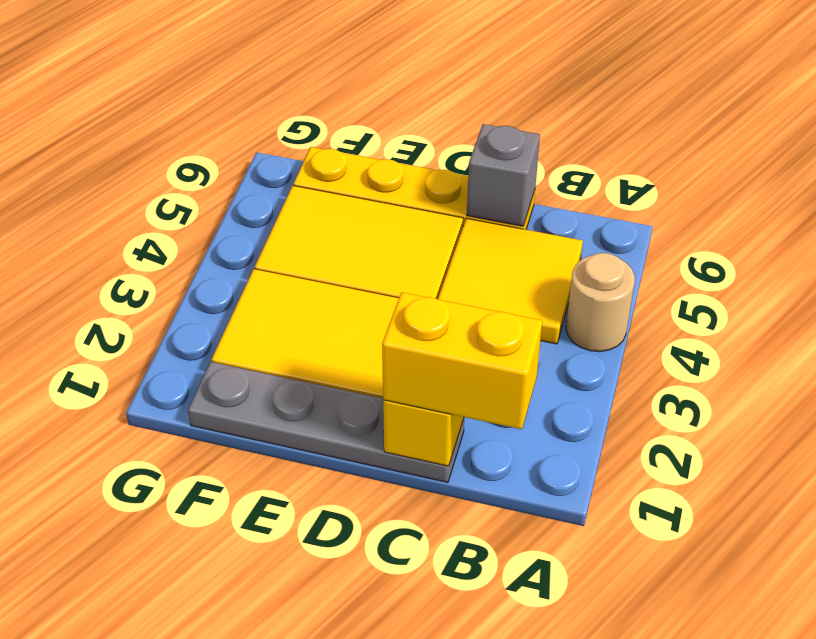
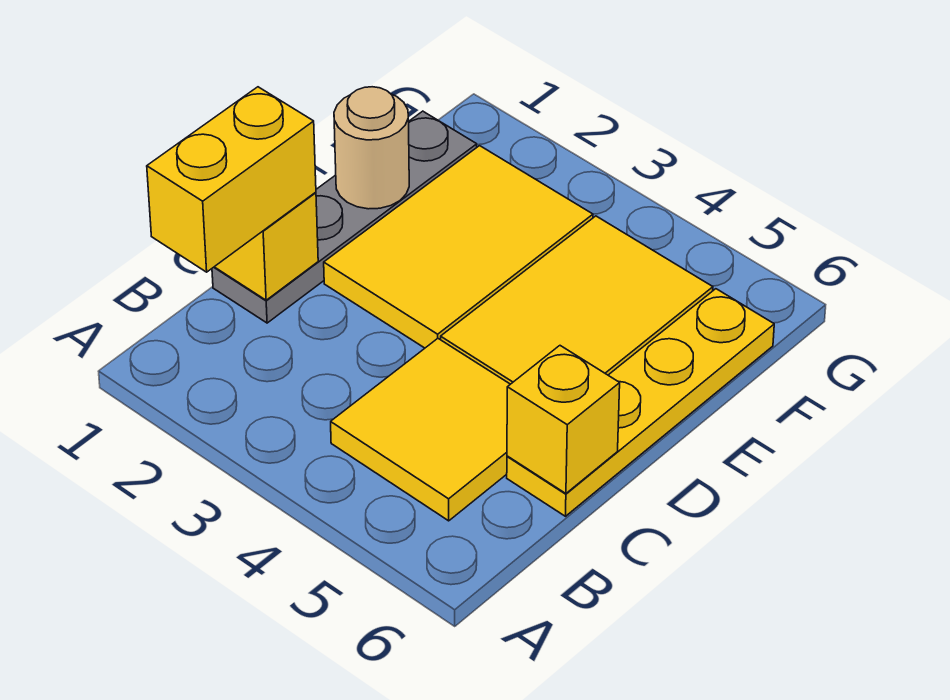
tan round brick A4 level 1 -> tan round brick E1 level 2
grey brick C6 level 2 -> yellow brick C6 level 2

